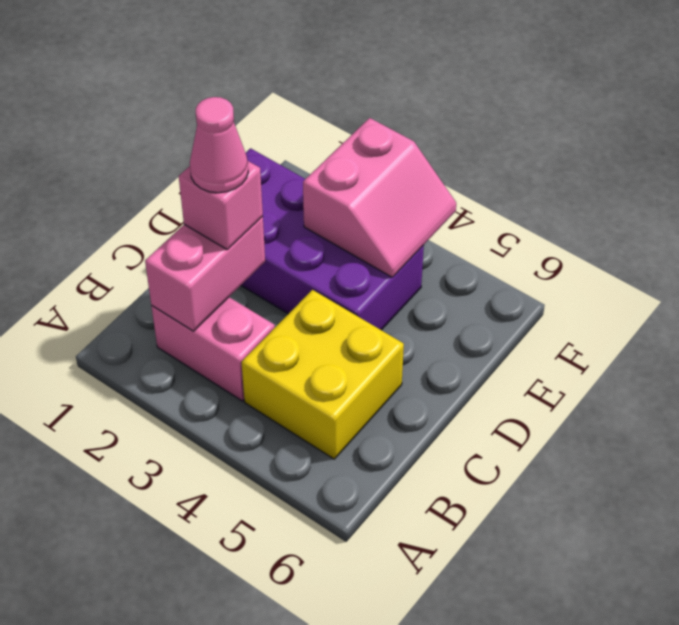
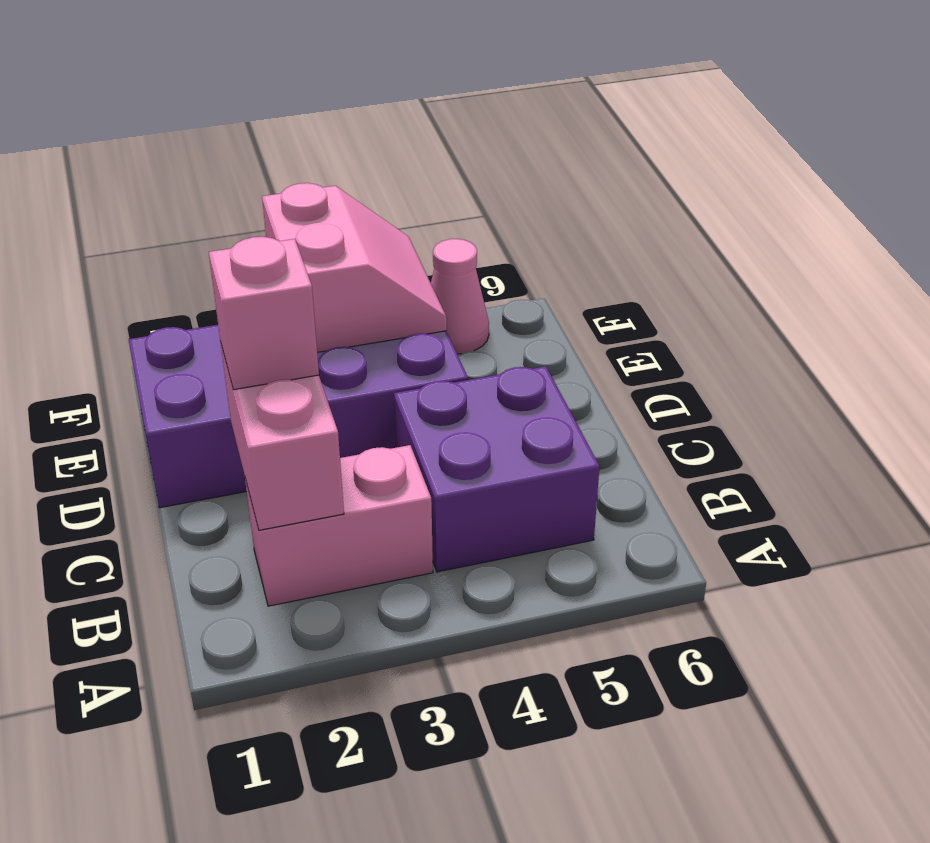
yellow brick B4:C5 level 1 -> purple brick B4:C5 level 1
pink cone C2 level 4 -> pink cone F5 level 1

